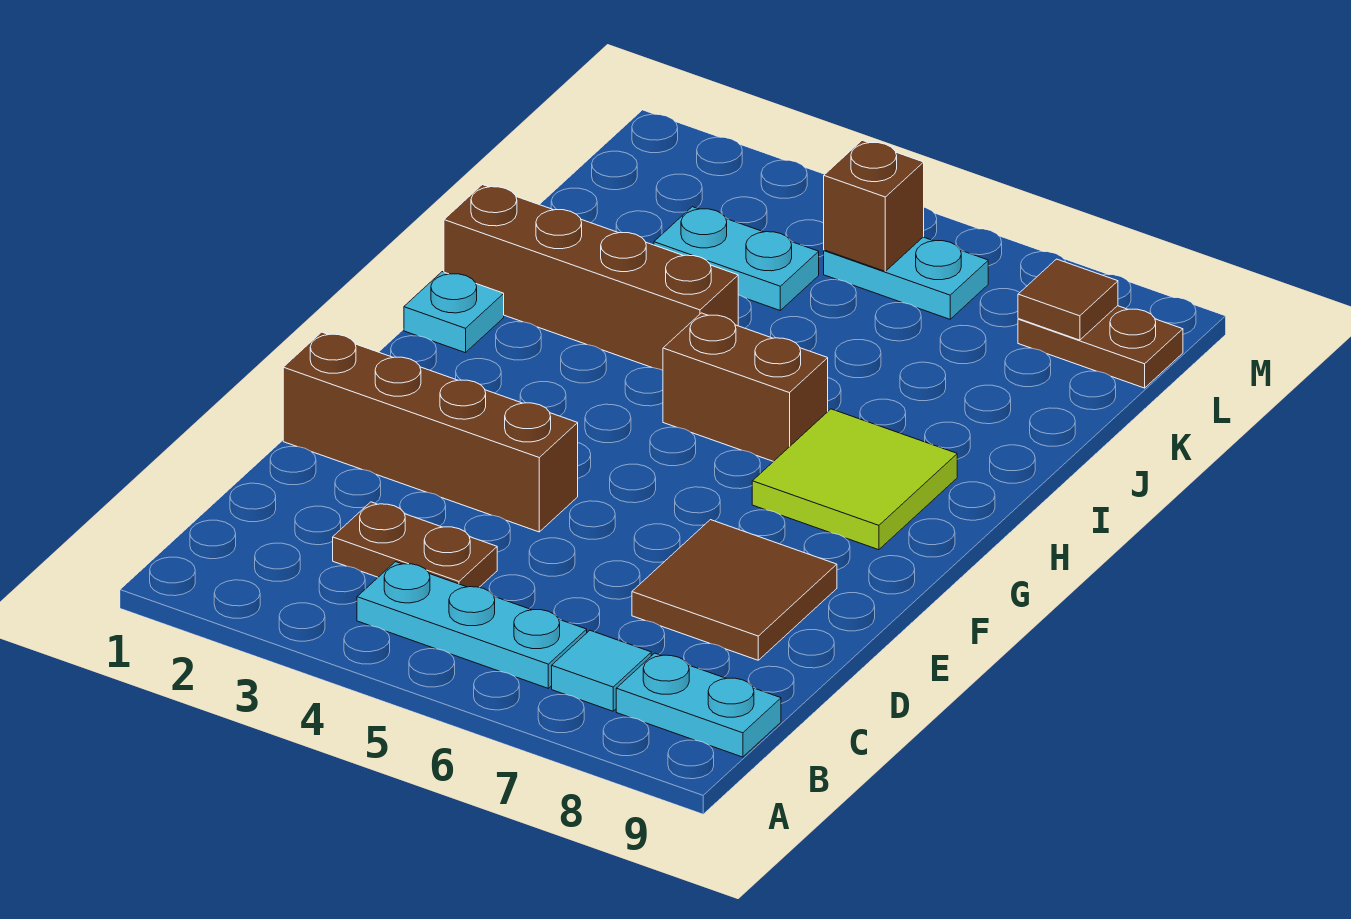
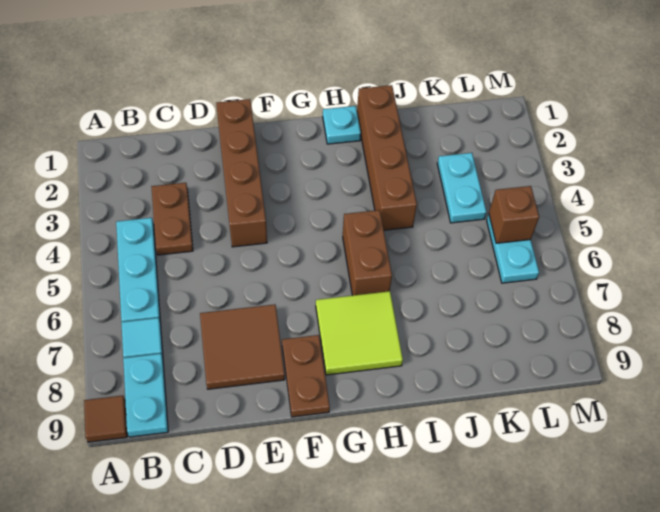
brown plate L8:L9 level 1 -> brown plate F8:F9 level 1
brown tile L8 level 2 -> brown tile A9 level 1

